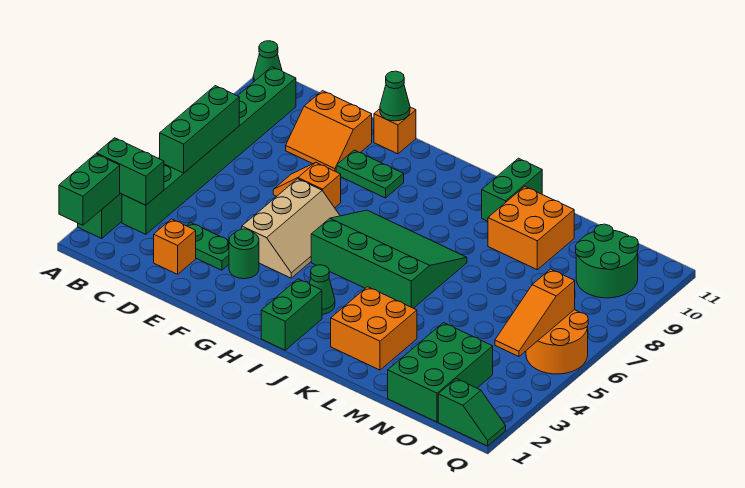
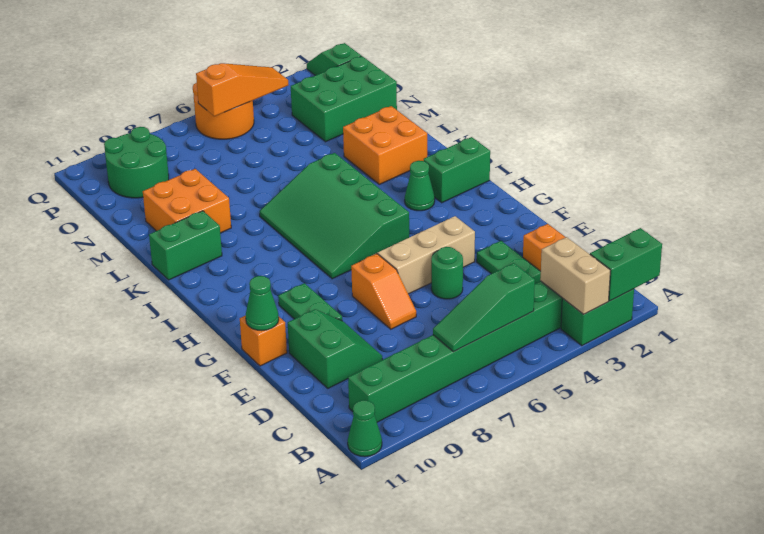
green brick A3:B3 level 2 -> tan brick A3:B3 level 2
green brick B5:B7 level 2 -> green slope B5:B7 level 2 top 5
orange slope D9:E10 level 1 top 10 -> green slope D9:E10 level 1 top 10
green round brick F3 level 1 -> green round brick E5 level 1

